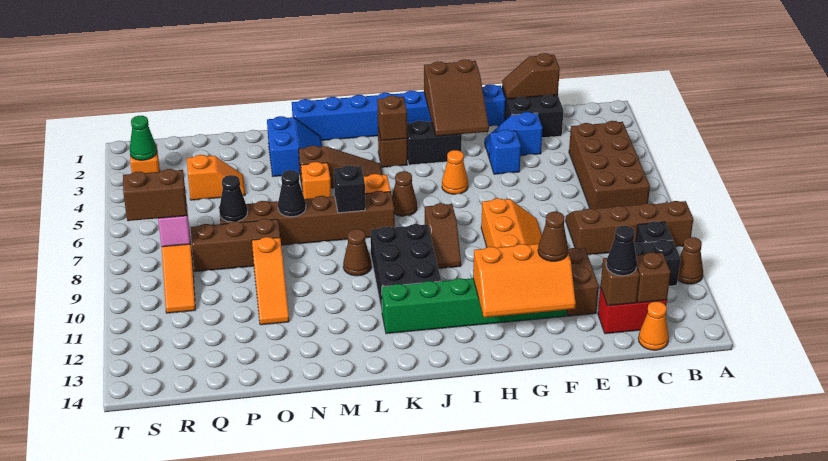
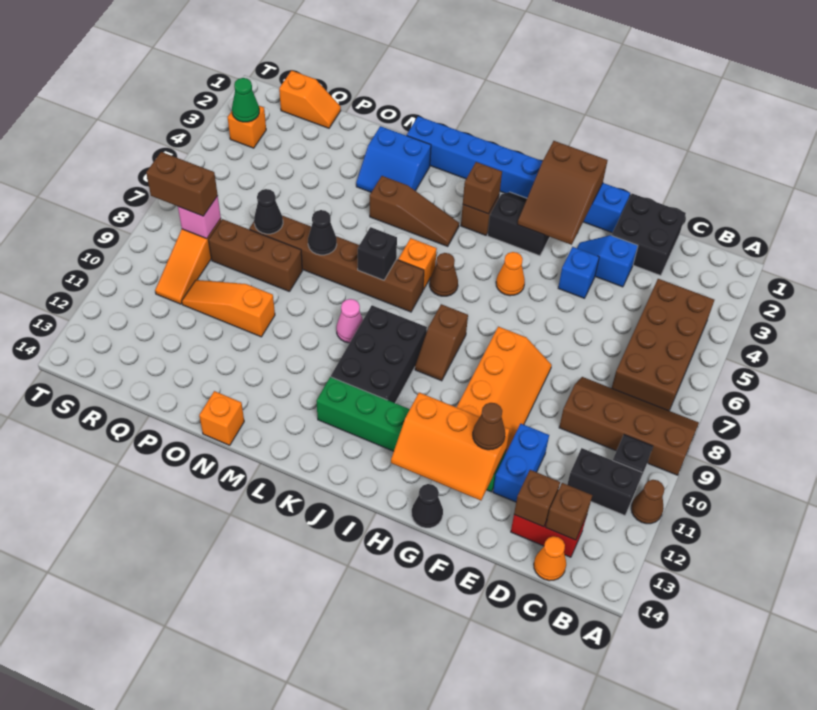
brown slope D1:E1 level 2 top D -> none
black cone D13 level 3 -> black cone G14 level 1
brown brick E11:E12 level 1 -> blue brick E11:E12 level 1
brown cone L9 level 1 -> pink cone L9 level 1
blue slope M2:N3 level 1 top N -> blue slope M2:N3 level 1 top 2
orange brick M5 level 1 -> orange brick N14 level 1
orange slope O9:O11 level 1 top 9 -> orange slope O10:Q10 level 1 top O
orange slope P4:Q4 level 1 top Q -> orange slope Q1:R1 level 1 top R

